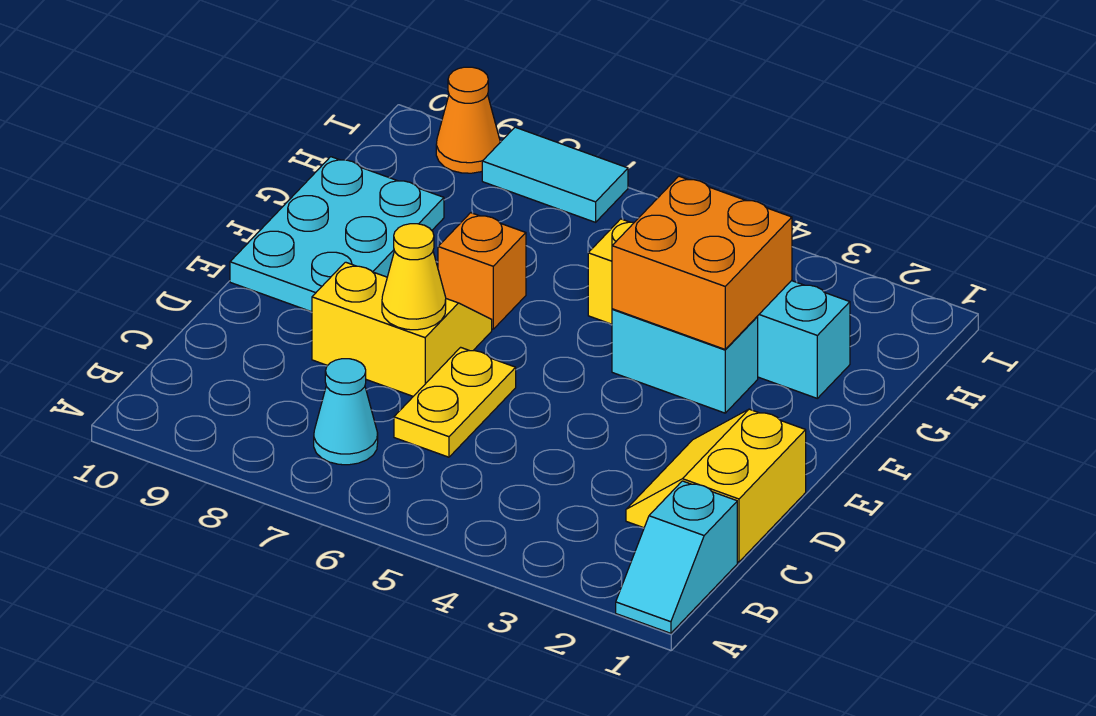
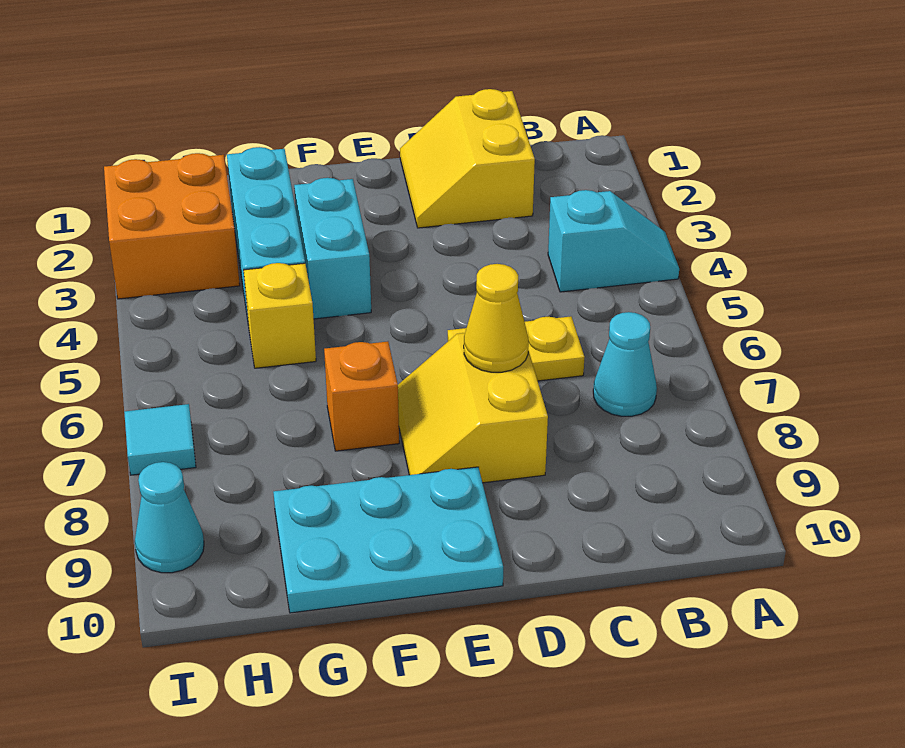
cyan slope A1:B1 level 1 top B -> cyan slope A4:B4 level 1 top B
yellow slope C1:D2 level 1 top 1 -> yellow slope C1:D2 level 1 top C
orange brick F3:G4 level 2 -> orange brick H2:I3 level 1
cyan tile I7:I8 level 1 -> cyan tile I7 level 1
orange cone I9 level 1 -> cyan cone I9 level 1

